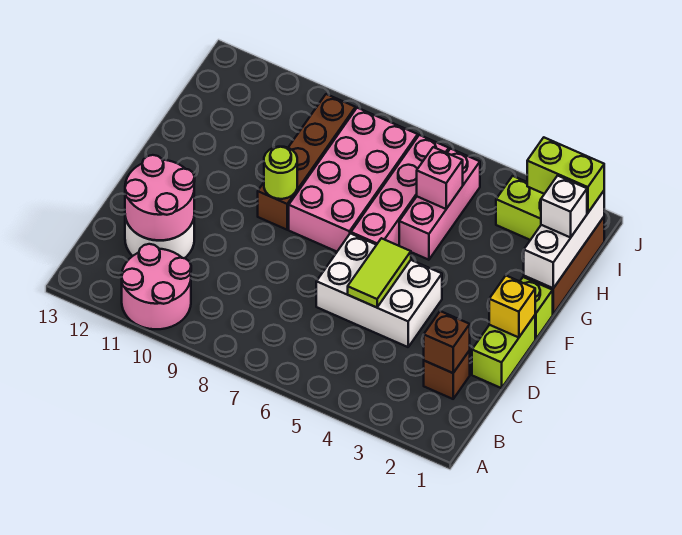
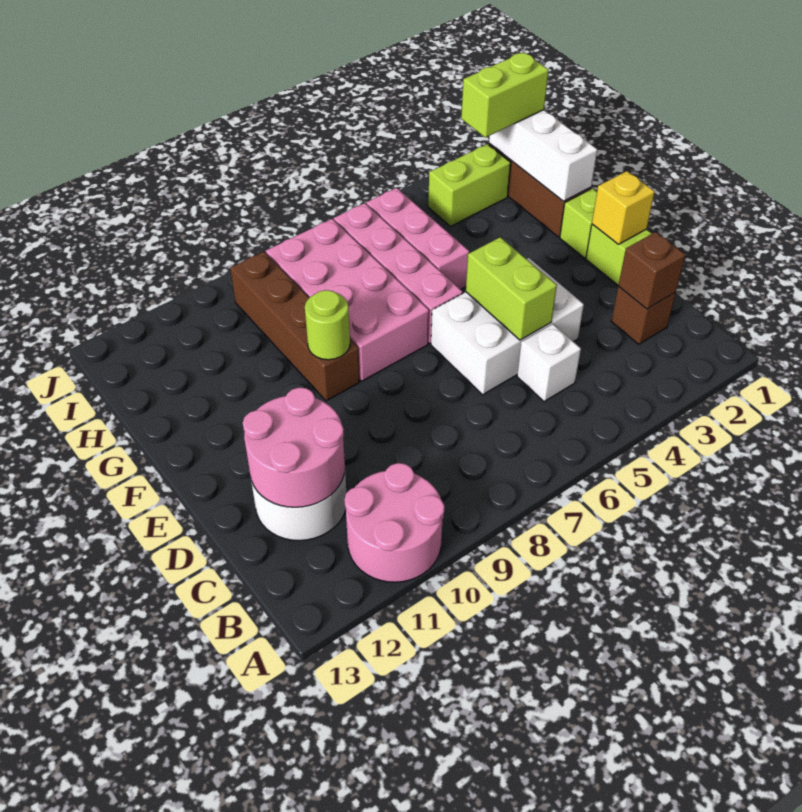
lime tile D5:E5 level 2 -> lime brick D5:E5 level 2
white brick H1 level 3 -> white brick C5 level 1
pink brick H5 level 2 -> none

